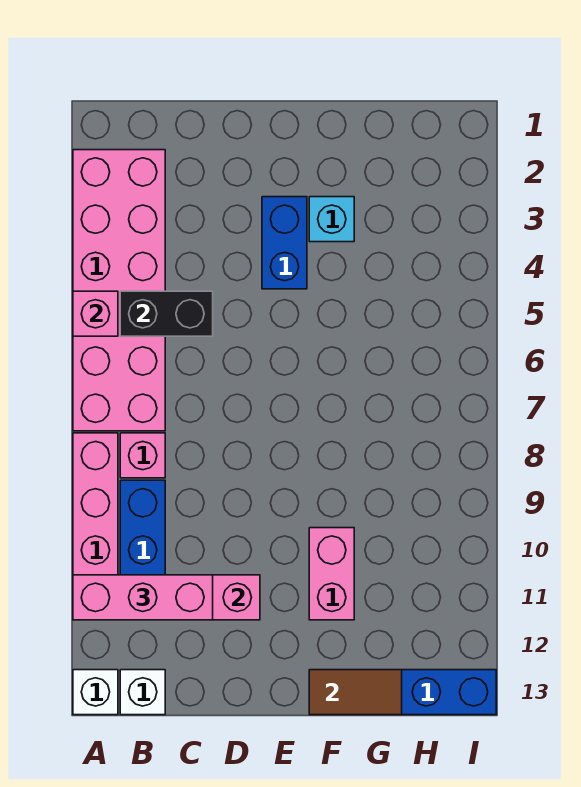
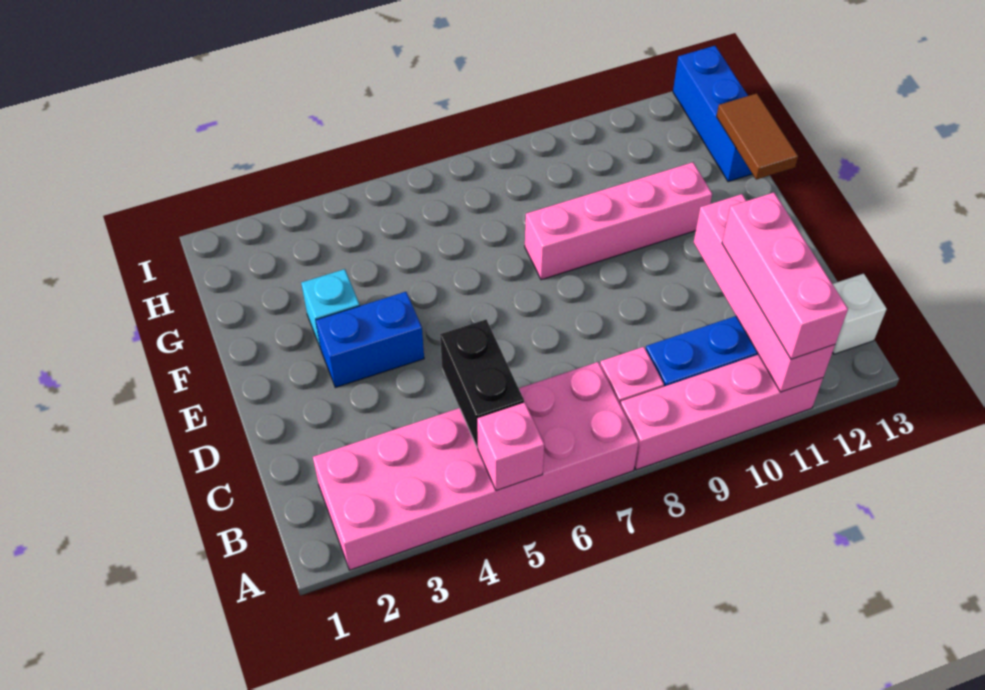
white brick A13 level 1 -> none
pink brick F10:F11 level 1 -> pink brick F8:F11 level 1

